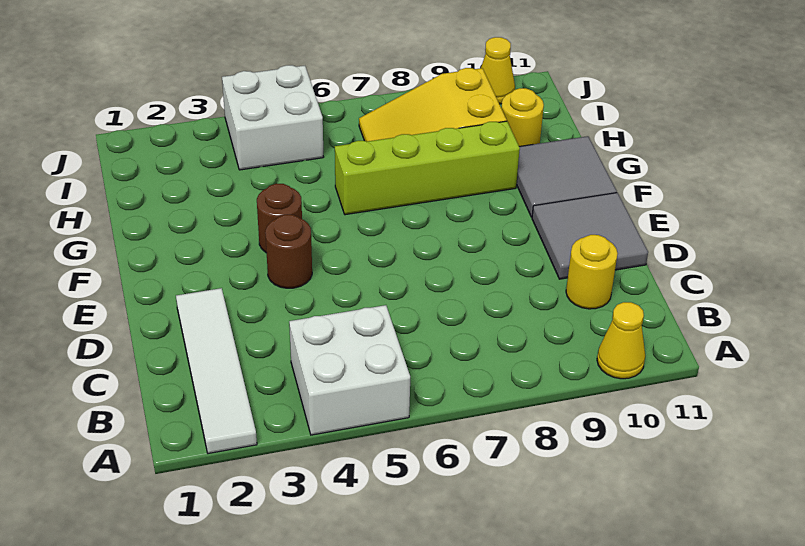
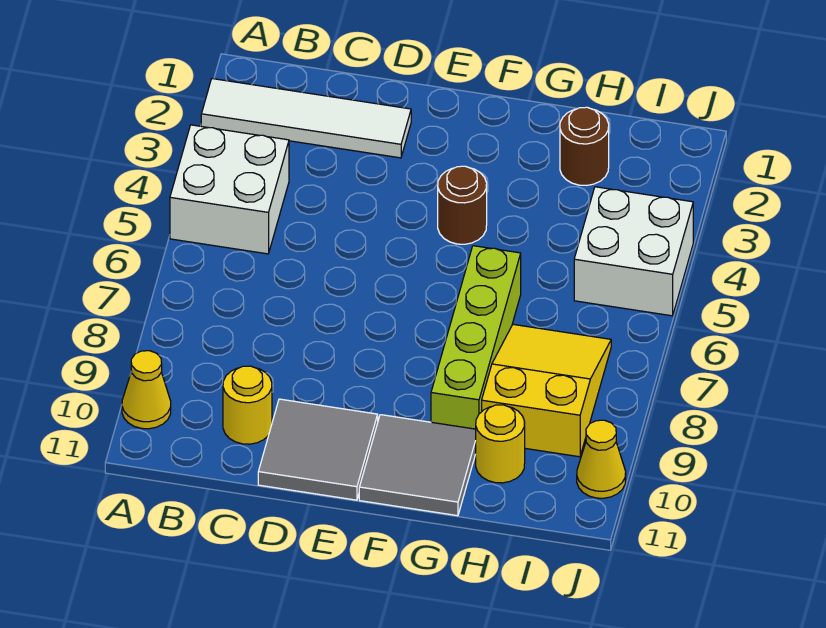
brown round brick E4 level 1 -> brown round brick H2 level 1

